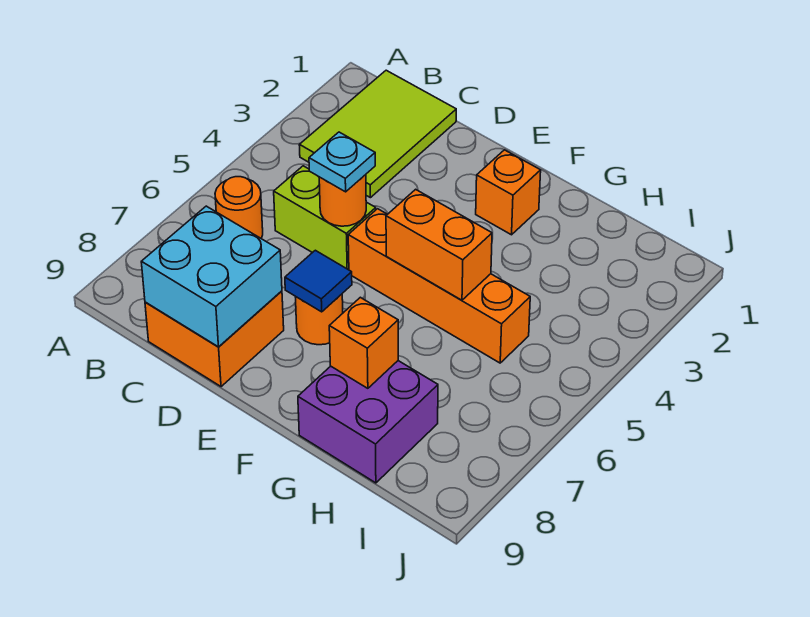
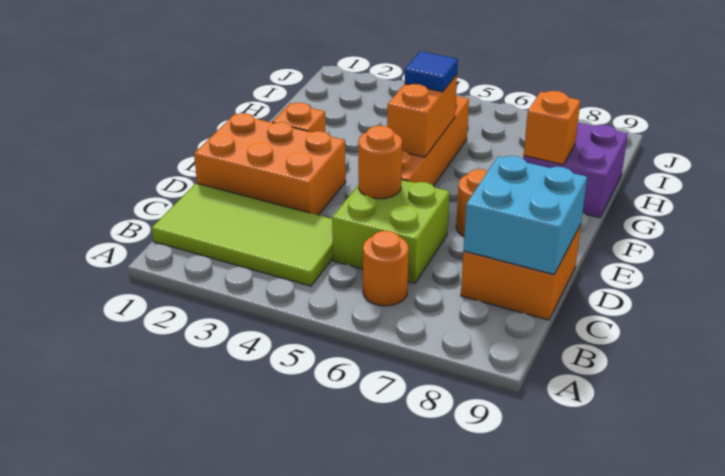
lime tile B1:C3 level 1 -> lime tile B1:C4 level 1
lime brick C5:D5 level 1 -> lime brick C5:D6 level 1
none -> orange brick D1:E3 level 1
cyan plate D5 level 3 -> none
blue tile E7 level 2 -> blue tile G5 level 3

